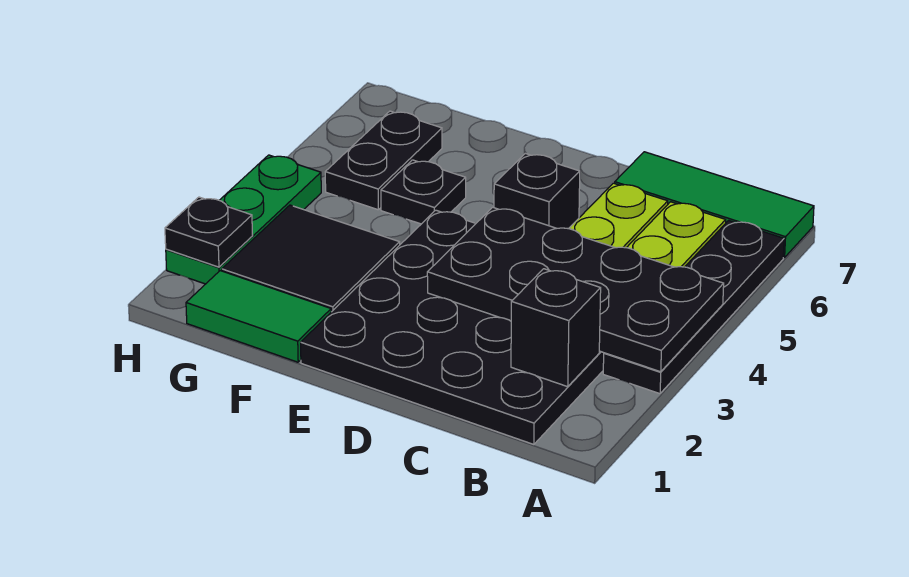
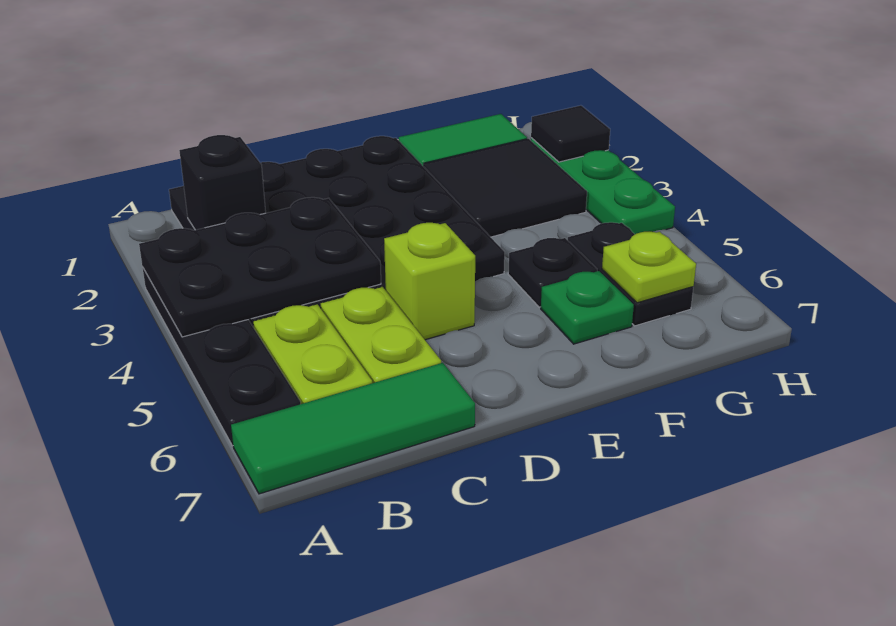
black plate A3:D4 level 2 -> black plate A3:C4 level 2
black brick D5 level 1 -> lime brick D5 level 1
none -> green plate F6 level 1
none -> lime plate G6 level 2
black plate H2 level 2 -> black tile H2 level 2

